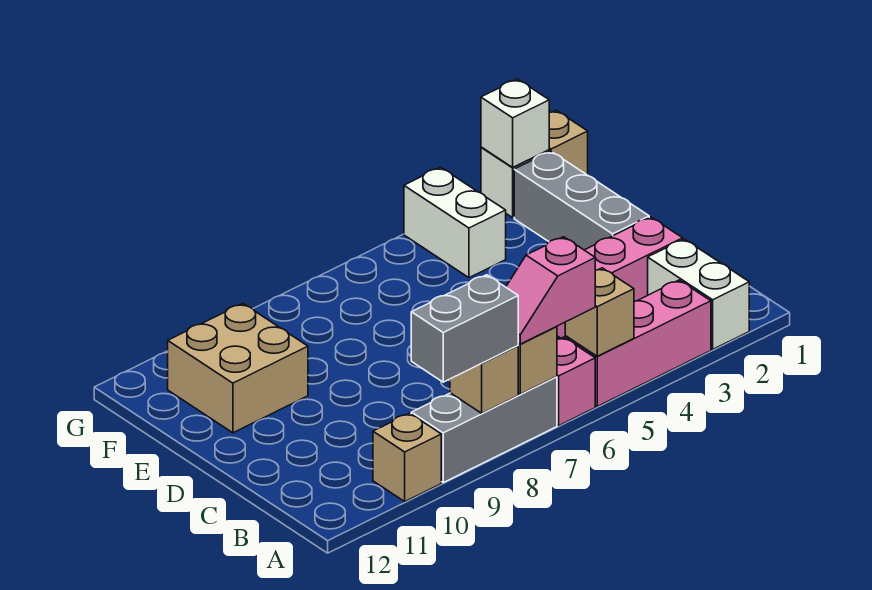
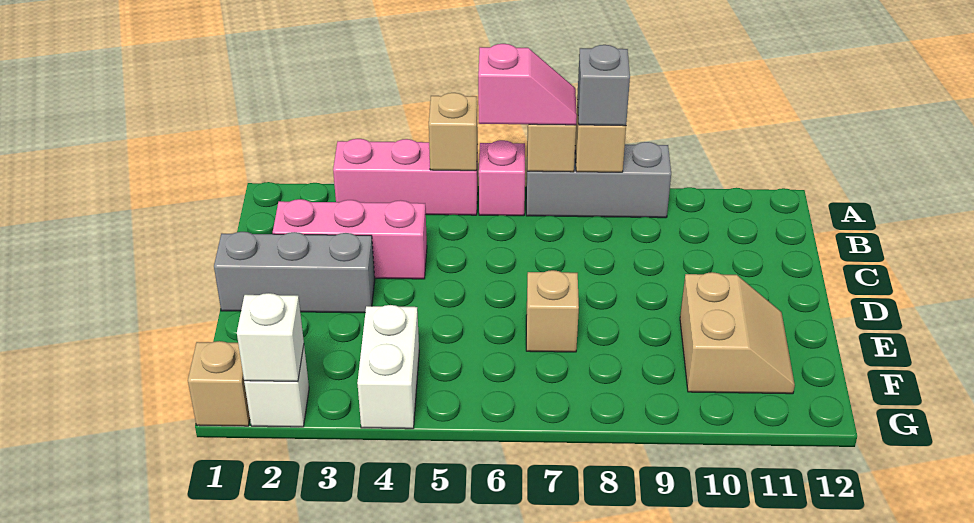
white brick A2:B2 level 1 -> none
grey brick A8:A9 level 3 -> grey brick A8 level 3
tan brick A10 level 1 -> tan brick E7 level 1
grey brick D2:F2 level 1 -> grey brick D1:D3 level 1
tan brick E10:F11 level 1 -> tan slope E10:F11 level 1 top 10

